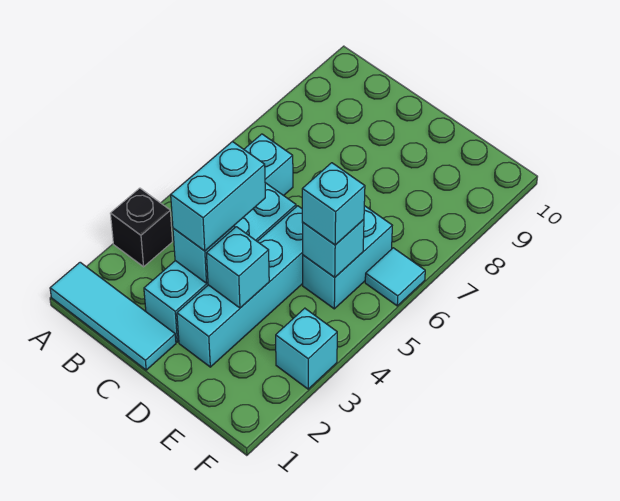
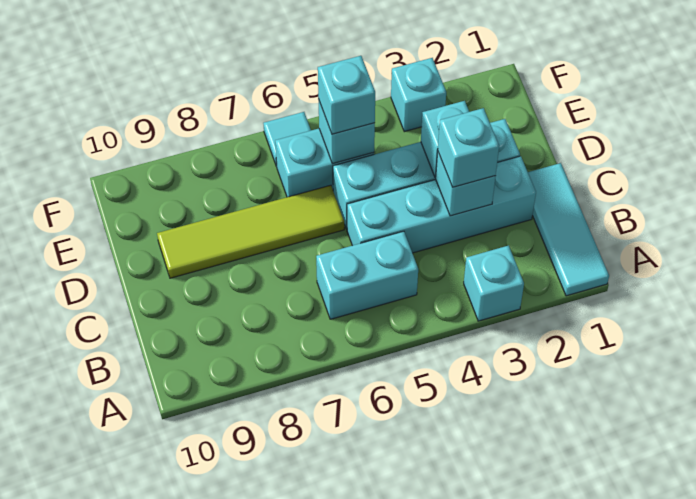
black brick A3 level 1 -> cyan brick A3 level 1
cyan brick C3:C4 level 3 -> cyan brick C3 level 3
none -> lime tile D6:D9 level 1

